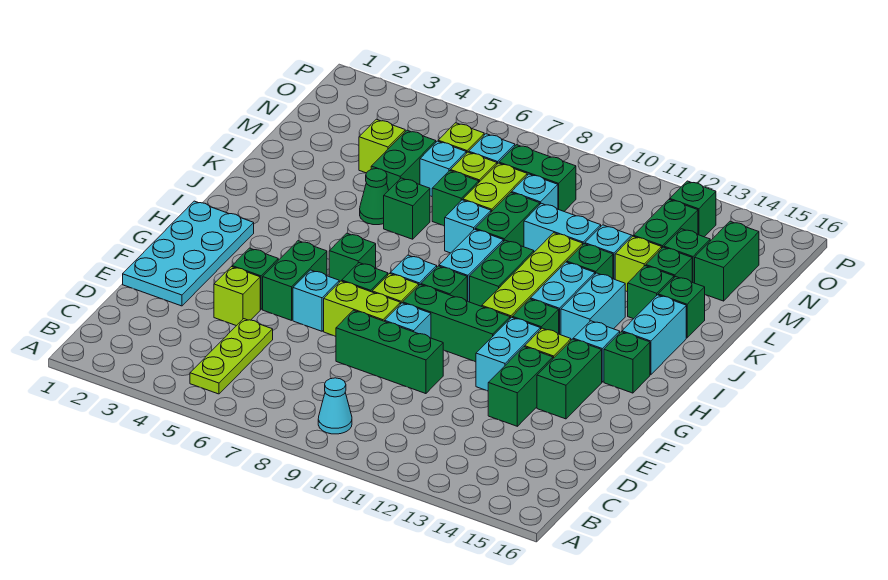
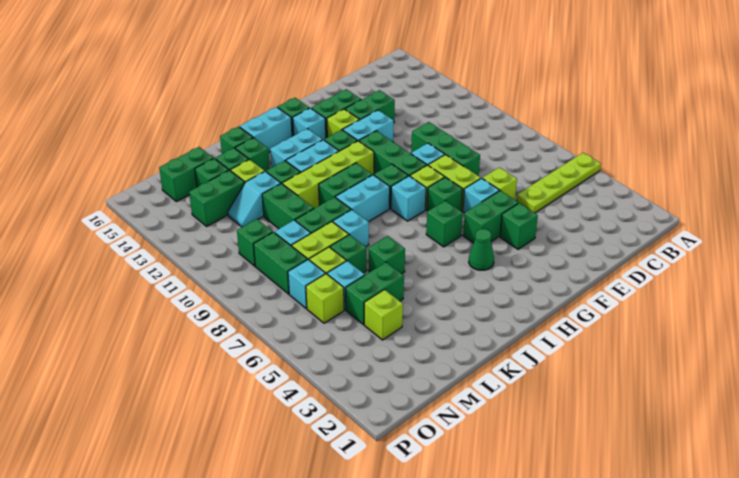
lime plate B5:D5 level 1 -> lime plate A5:D5 level 1
cyan cone B9 level 1 -> none
cyan plate E1:H2 level 1 -> none
lime brick E4 level 1 -> lime brick E6 level 1
green cone K5 level 1 -> green cone H4 level 1
cyan brick L10:L11 level 1 -> green brick L10:L11 level 1
green brick O13 level 1 -> green brick N10 level 1

